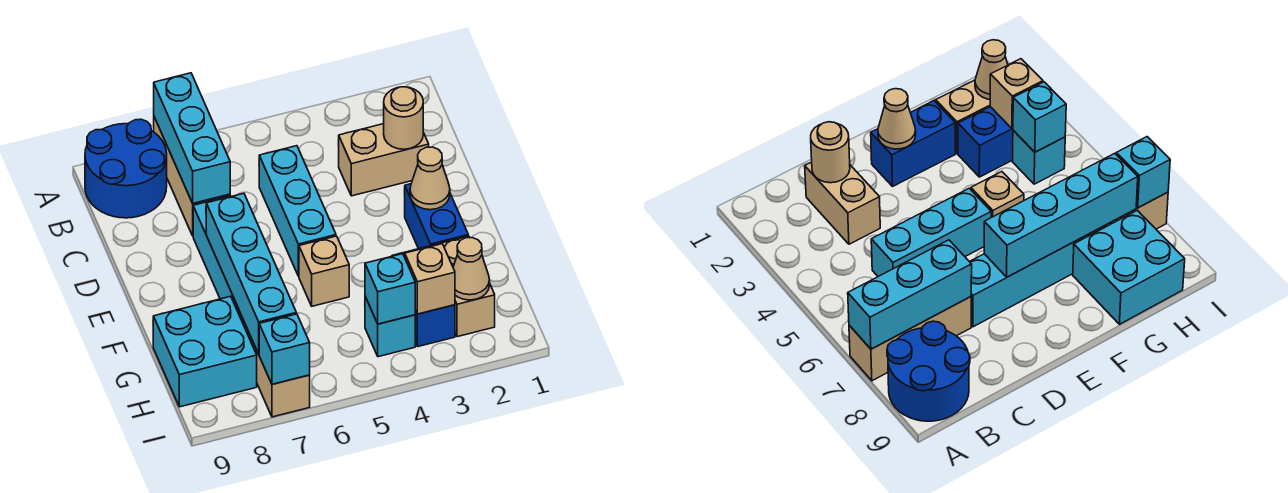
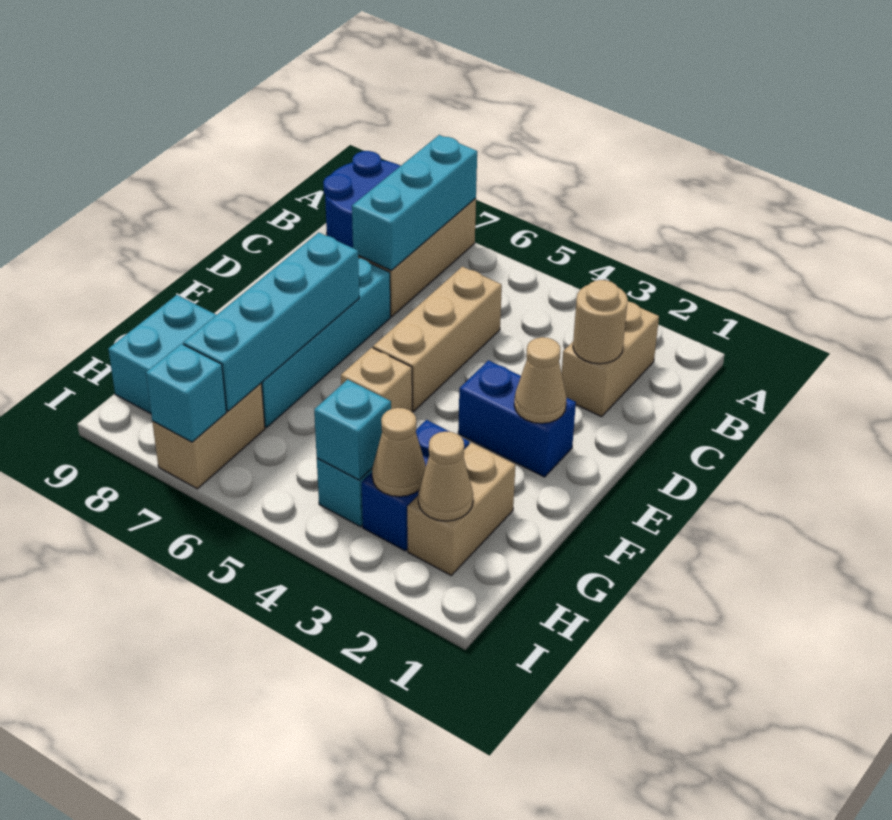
tan brick C2:C3 level 1 -> tan brick B2:C2 level 1
cyan brick C5:E5 level 1 -> tan brick C5:E5 level 1
blue brick E2:F2 level 1 -> blue brick E2:E3 level 1
tan brick H3 level 2 -> tan cone H3 level 2

